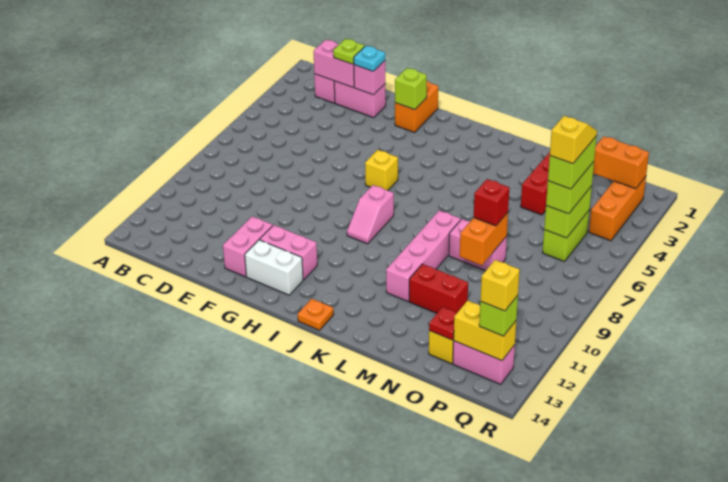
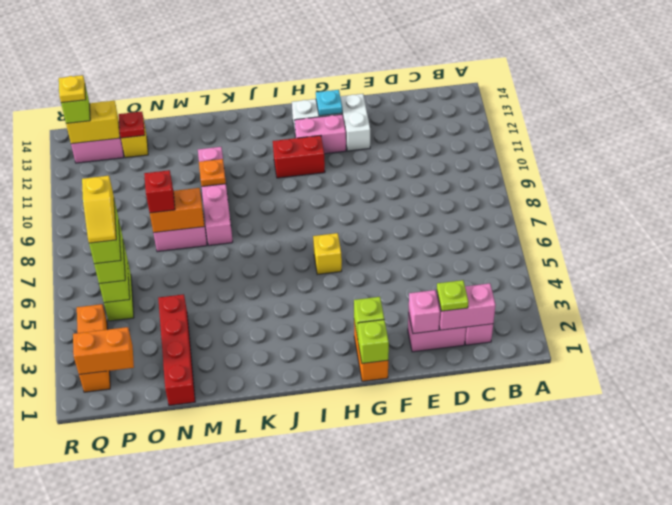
cyan plate E2 level 3 -> cyan plate G13 level 2
pink brick F12:F13 level 1 -> white brick F12:F13 level 1
none -> lime brick G1 level 2
pink slope I8:I9 level 1 top 8 -> none
orange plate J14 level 1 -> orange plate L10 level 2
red brick M11:N11 level 1 -> red brick H11:I11 level 1
orange brick N8:N9 level 2 -> orange brick M8:N8 level 2
yellow brick Q13 level 4 -> yellow plate Q13 level 4

